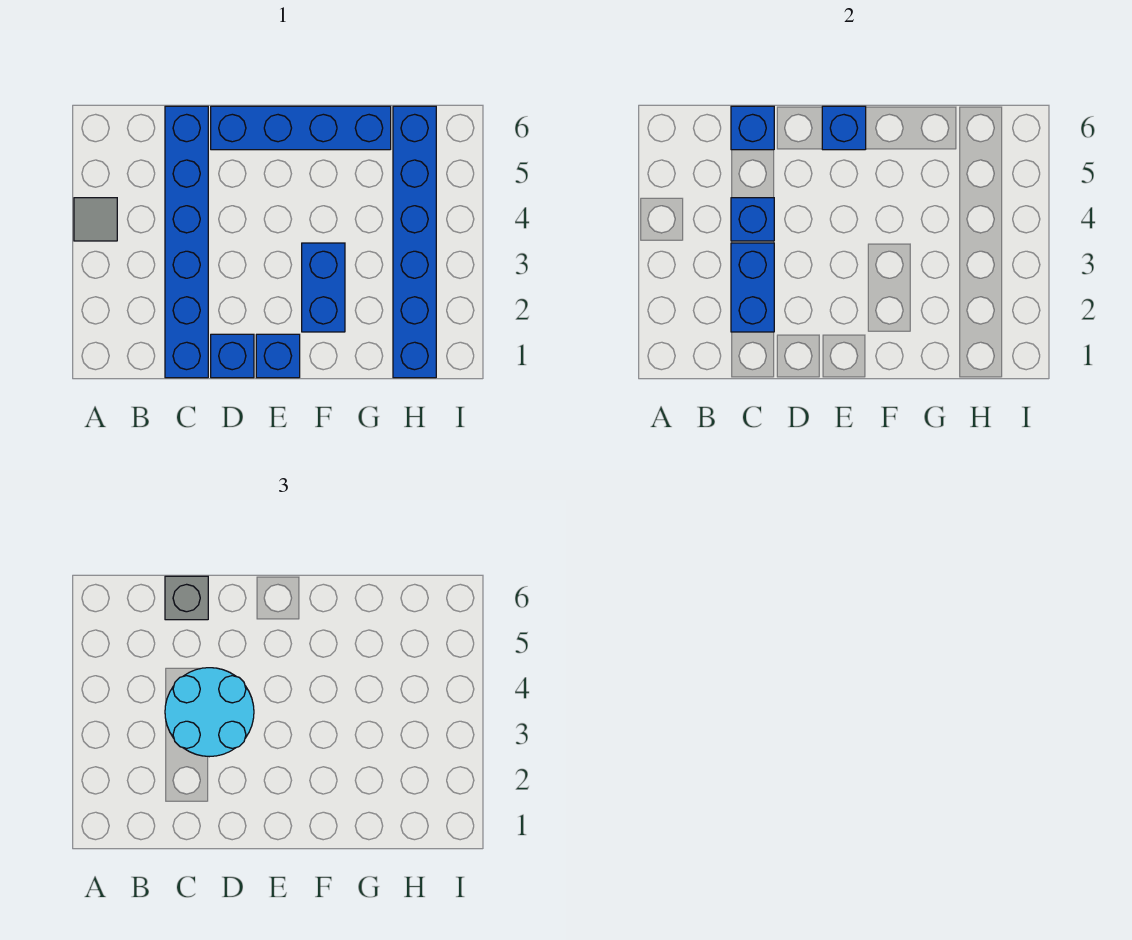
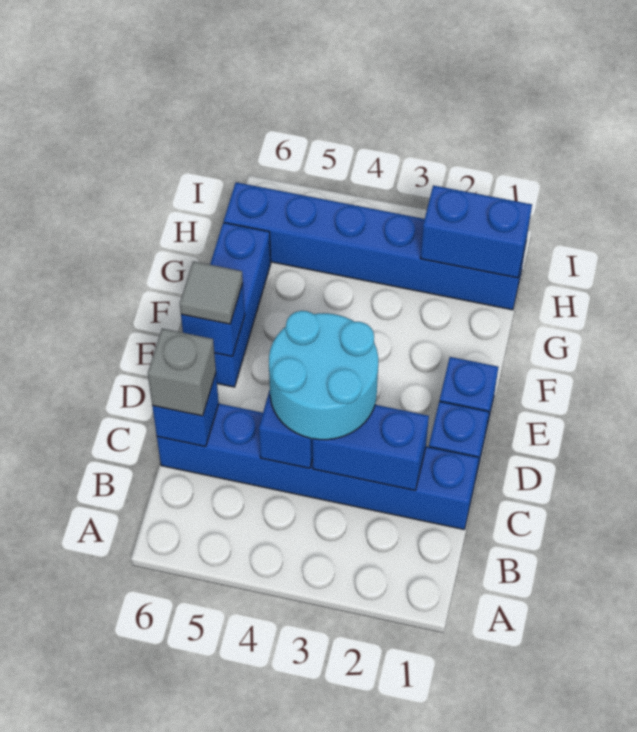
grey tile A4 level 1 -> grey tile E6 level 3
blue brick D6:G6 level 1 -> blue brick E6:G6 level 1
blue brick F2:F3 level 1 -> blue brick H1:H2 level 2

